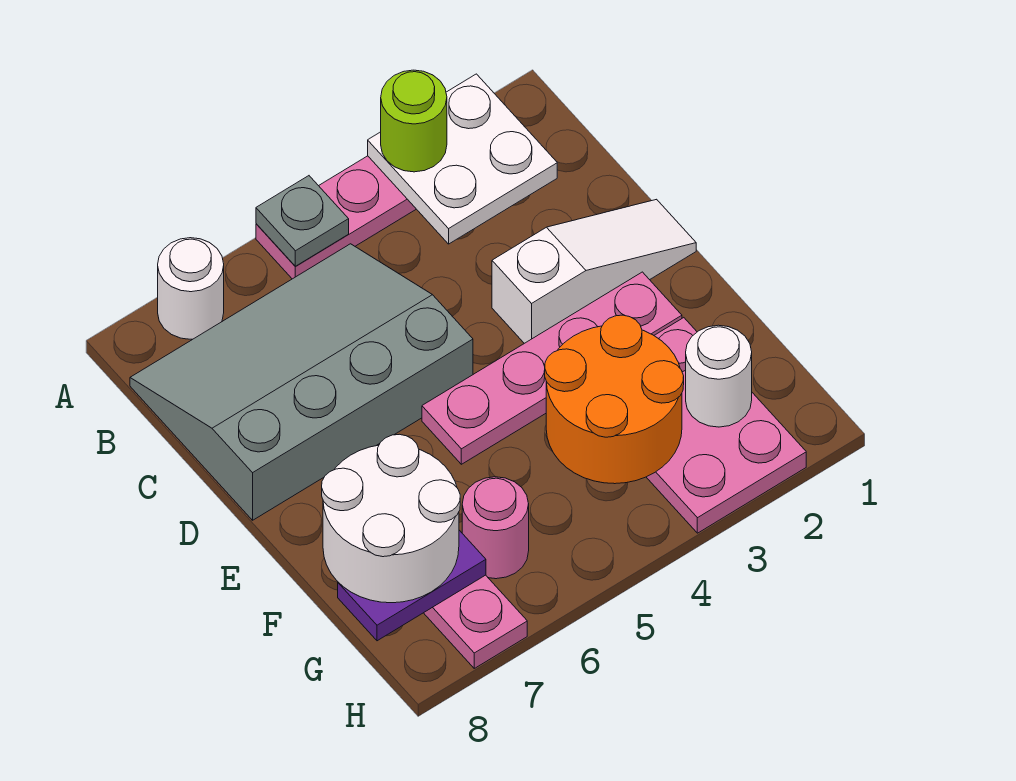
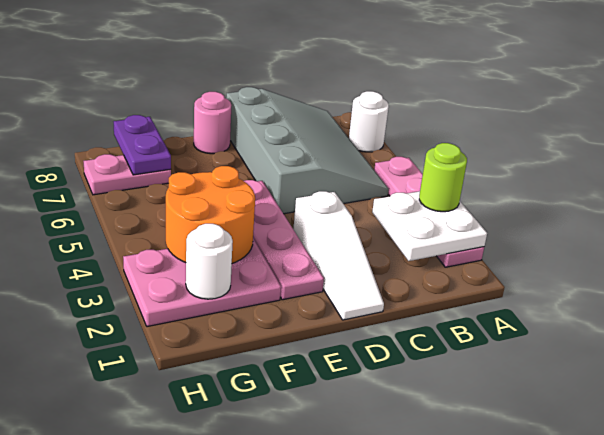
grey plate A5 level 2 -> none
white round brick F7:G8 level 3 -> none
pink round brick G6 level 1 -> pink round brick E8 level 1

